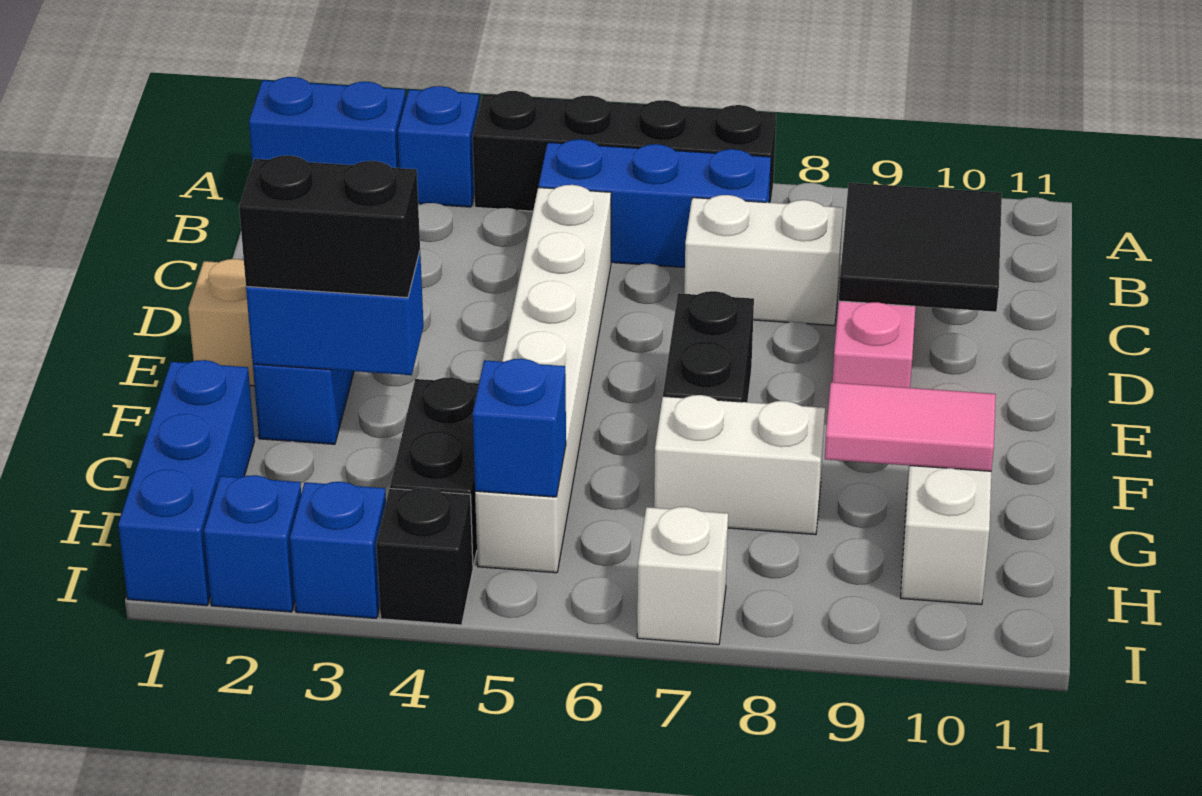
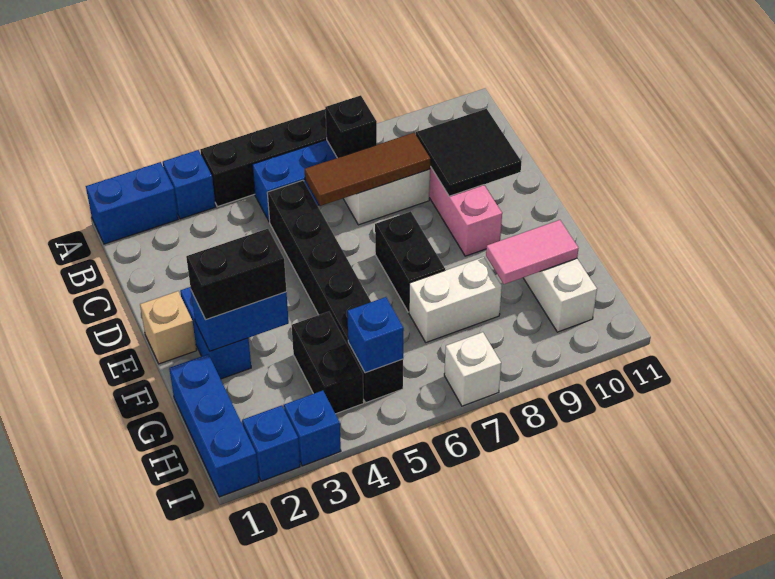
white brick C5:H5 level 1 -> black brick C5:H5 level 1
none -> brown tile C6:C8 level 2
black brick I4 level 1 -> black brick B7 level 2

